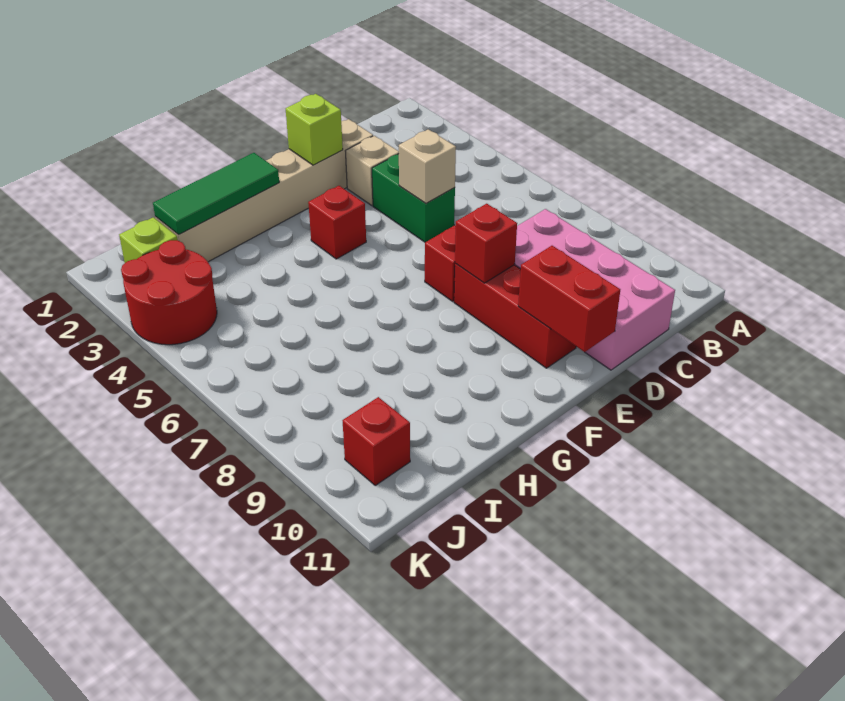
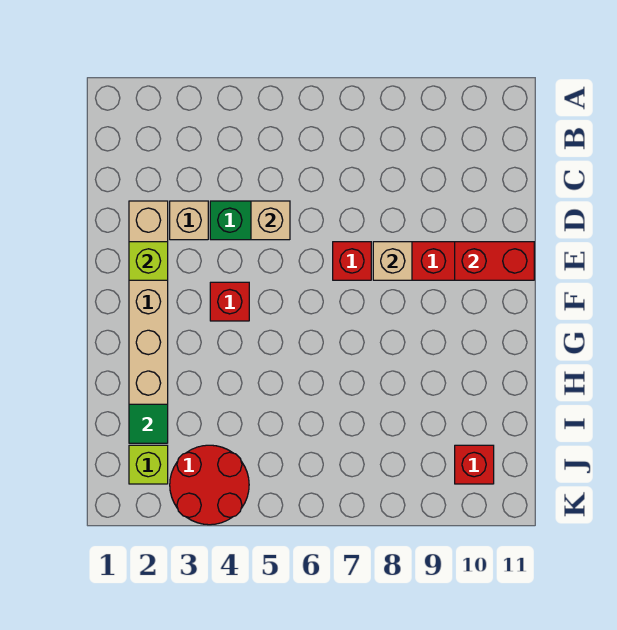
pink brick C8:D11 level 1 -> none
red brick E8 level 2 -> tan brick E8 level 2
green tile G2:I2 level 2 -> green tile I2 level 2

